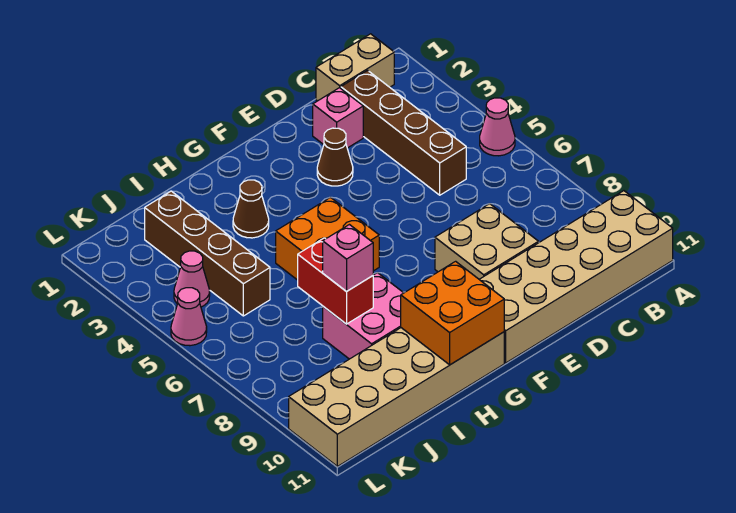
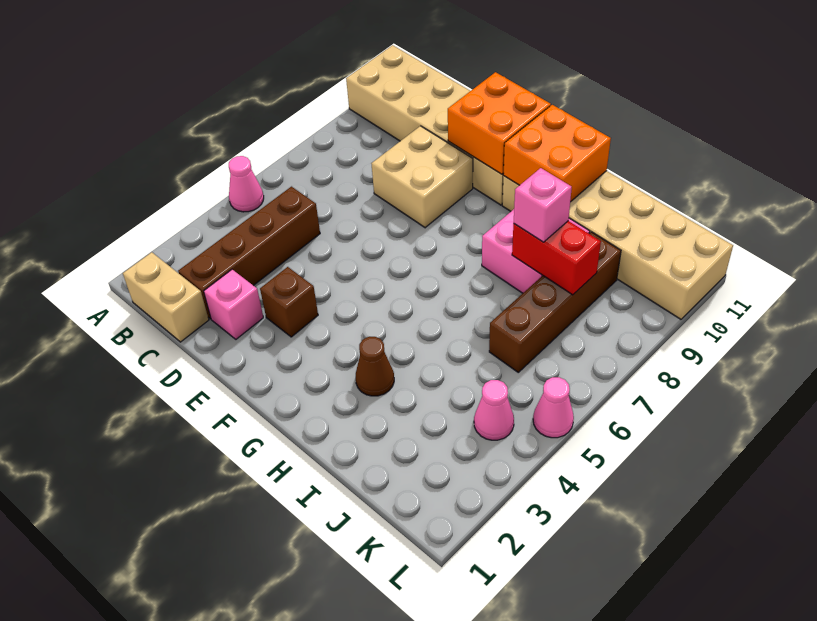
brown cone E3 level 1 -> brown brick E3 level 1
orange brick G5:H6 level 1 -> orange brick E10:F11 level 2
red brick I7:I8 level 2 -> red brick I8:J8 level 2
brown brick J2:J5 level 1 -> brown brick J6:J9 level 1

